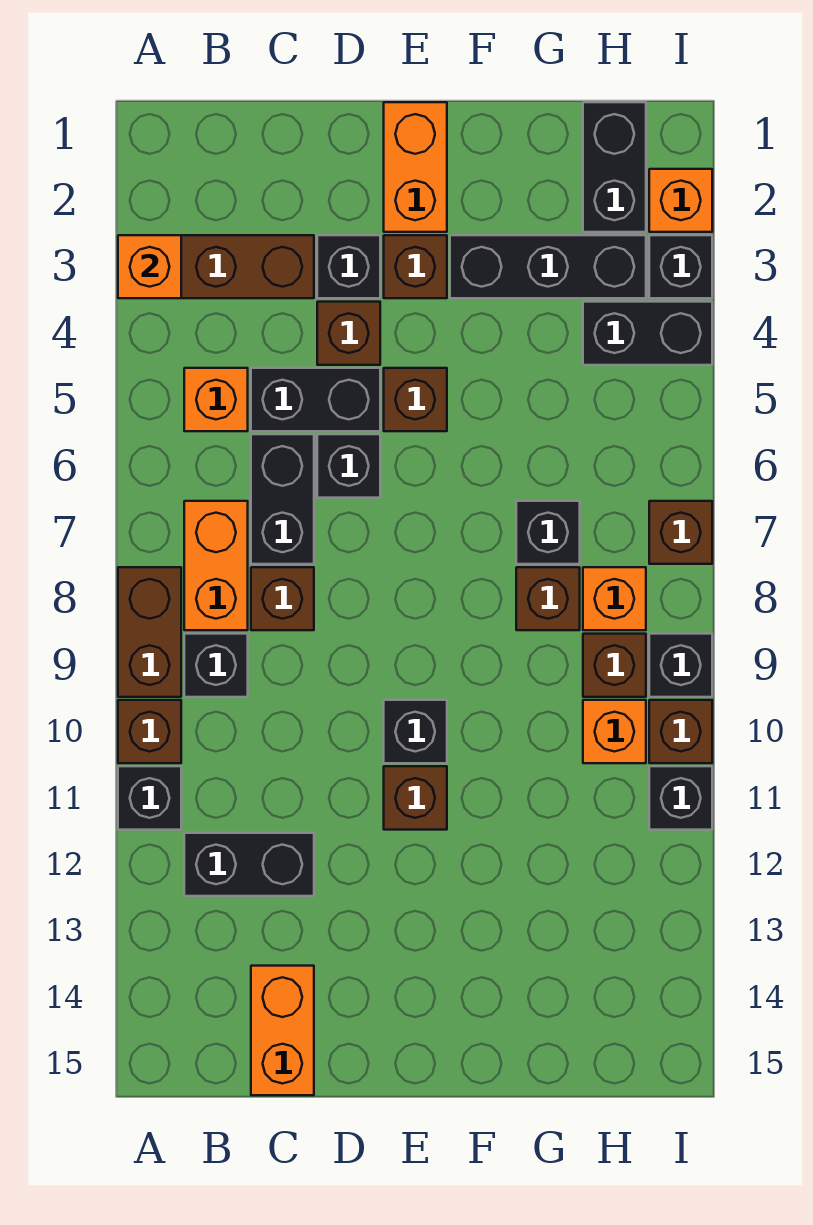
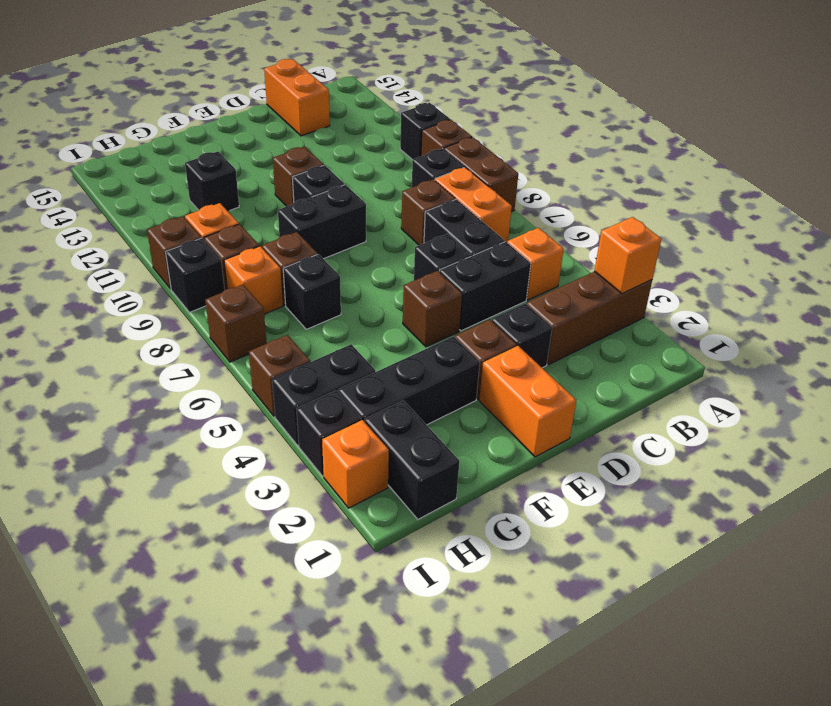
black brick B12:C12 level 1 -> black brick E9:F9 level 1
brown brick D4 level 1 -> brown brick I5 level 1
black brick I11 level 1 -> black brick G12 level 1

